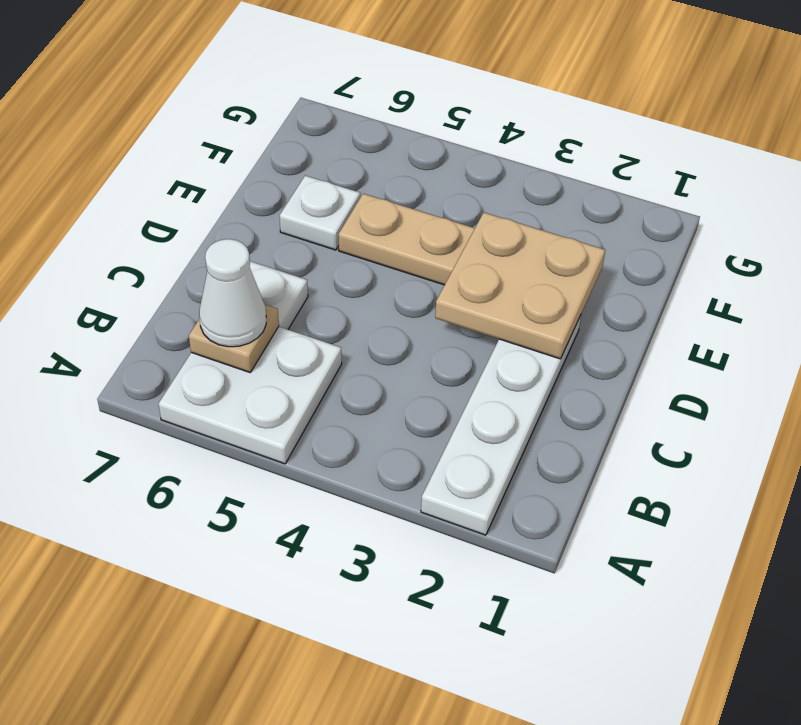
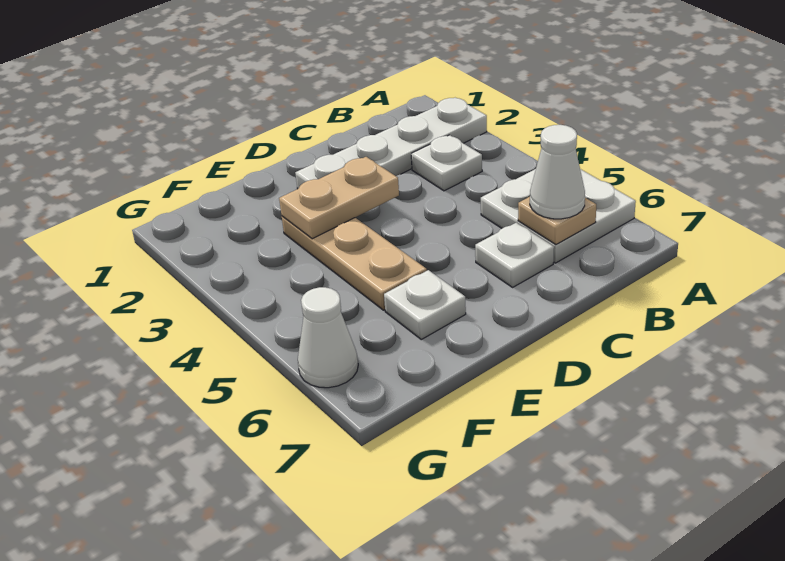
none -> white plate B3 level 1
tan plate D2:E3 level 2 -> tan plate D3:E3 level 2
none -> white cone G6 level 1

